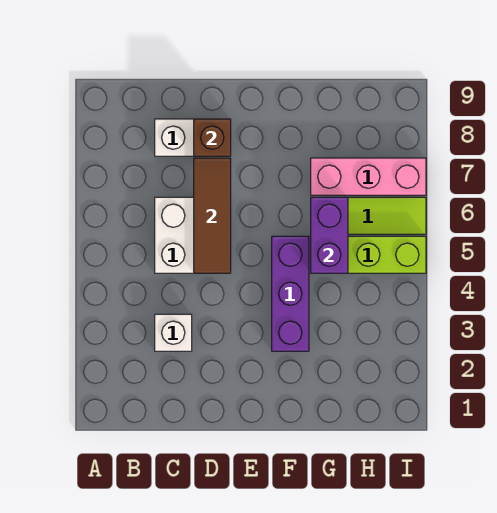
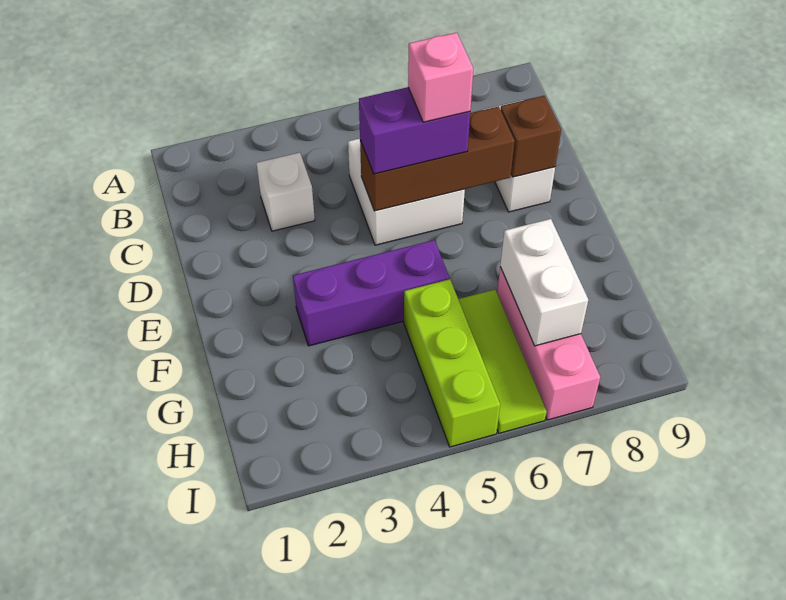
brown tile D5:D7 level 2 -> brown brick D5:D7 level 2
none -> pink brick D6 level 4
purple brick G5:G6 level 2 -> purple brick D5:D6 level 3
none -> white brick G7:H7 level 2

